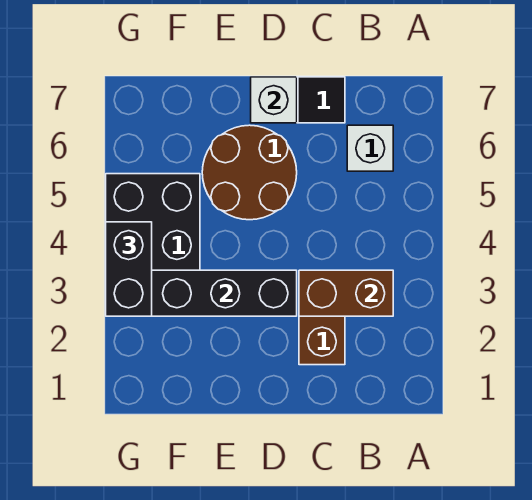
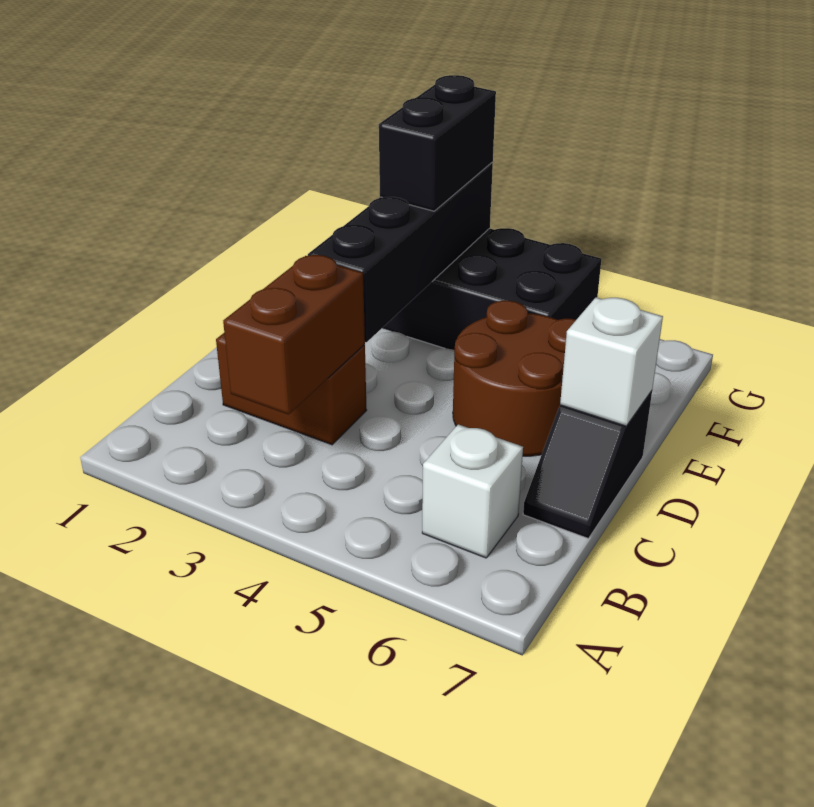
black brick G3:G4 level 3 -> black brick F3:G3 level 3

